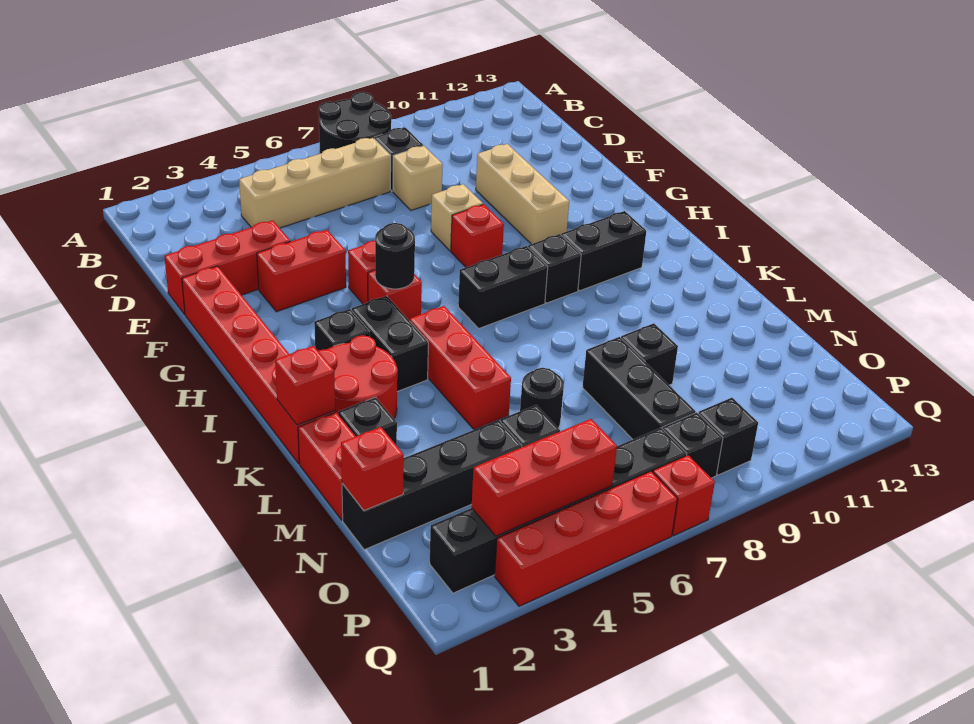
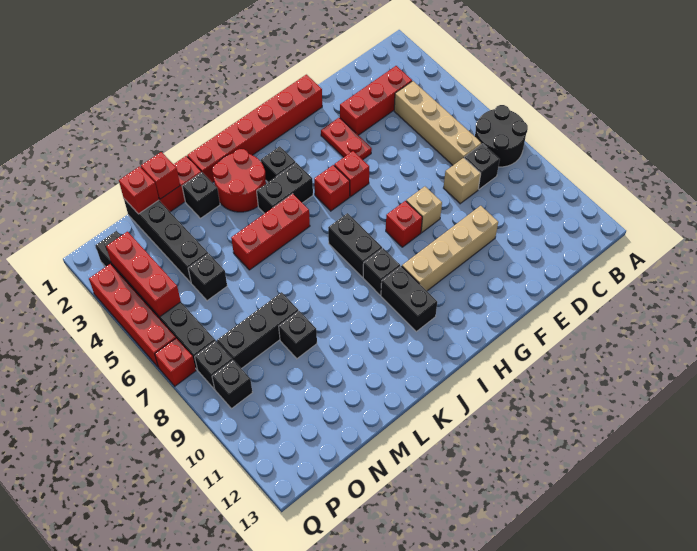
red brick E1:E3 level 1 -> red brick C3:E3 level 1
tan brick E10:G10 level 1 -> tan brick E10:H10 level 1
red brick F3:F4 level 1 -> red plate F3:F4 level 1
black round brick H5 level 2 -> none
red brick K1 level 2 -> red brick M1 level 2
black round brick M6 level 1 -> none

